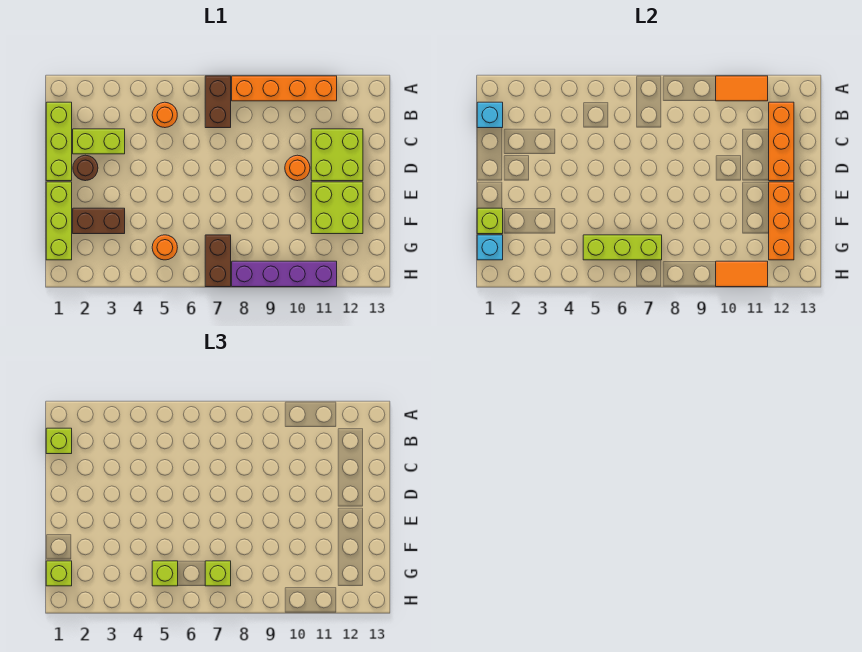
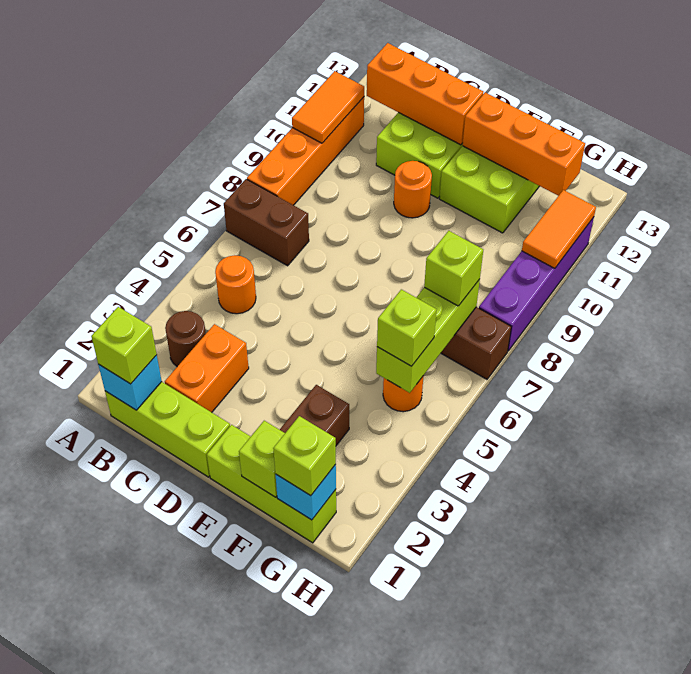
lime brick C2:C3 level 1 -> orange brick C2:C3 level 1
brown round brick D2 level 1 -> brown round brick B3 level 1

